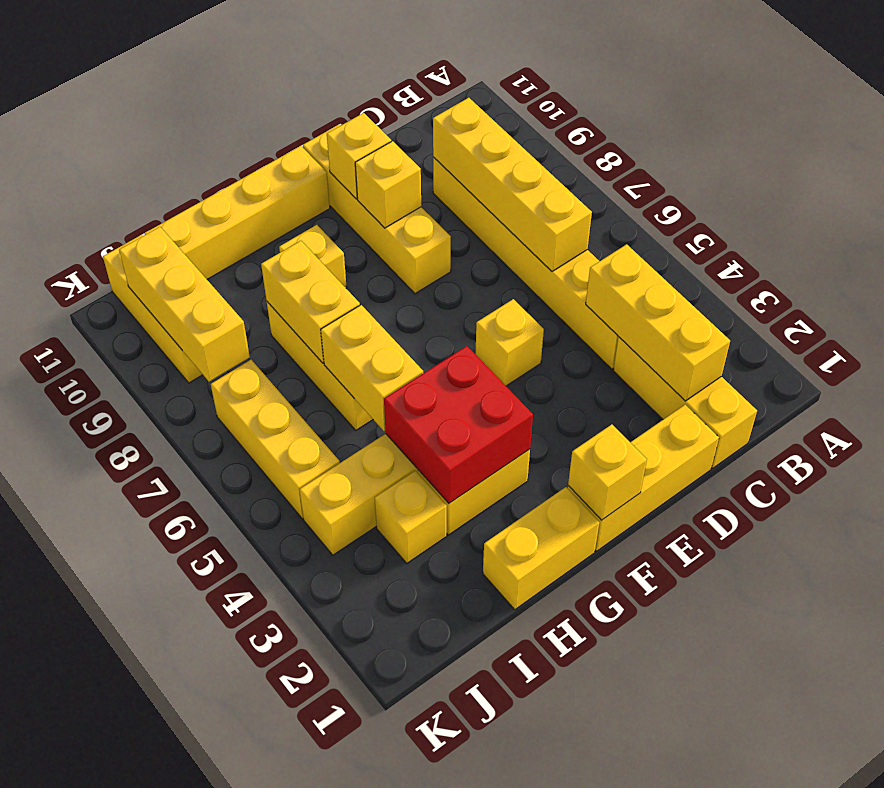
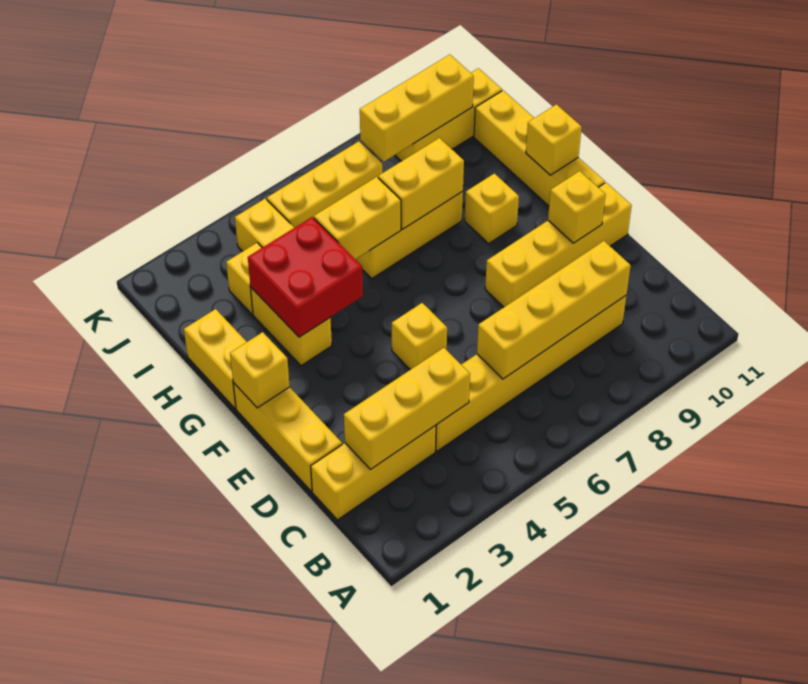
yellow brick E9 level 2 -> yellow brick G11 level 2

